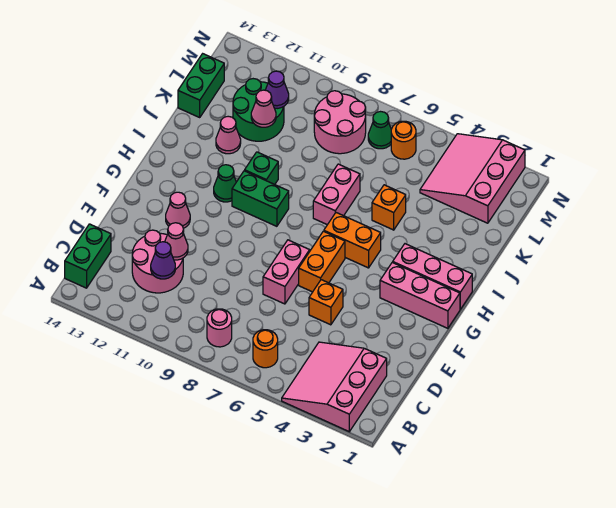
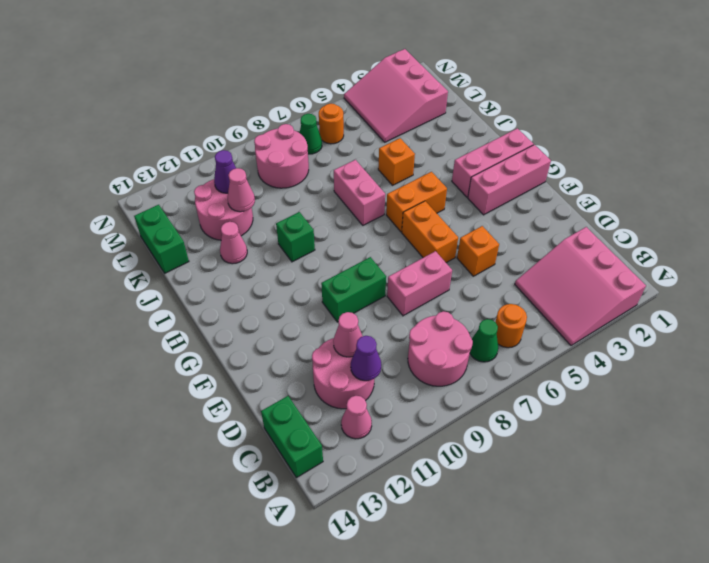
pink round brick B8 level 1 -> pink round brick B8:C9 level 1
pink brick E7:F7 level 1 -> pink brick E7:E8 level 1
pink cone F12 level 1 -> pink cone B12 level 1
green brick H9:H10 level 1 -> green brick F9:F10 level 1
green cone H11 level 1 -> green cone B7 level 1
green round brick K11:L12 level 1 -> pink round brick K11:L12 level 1

